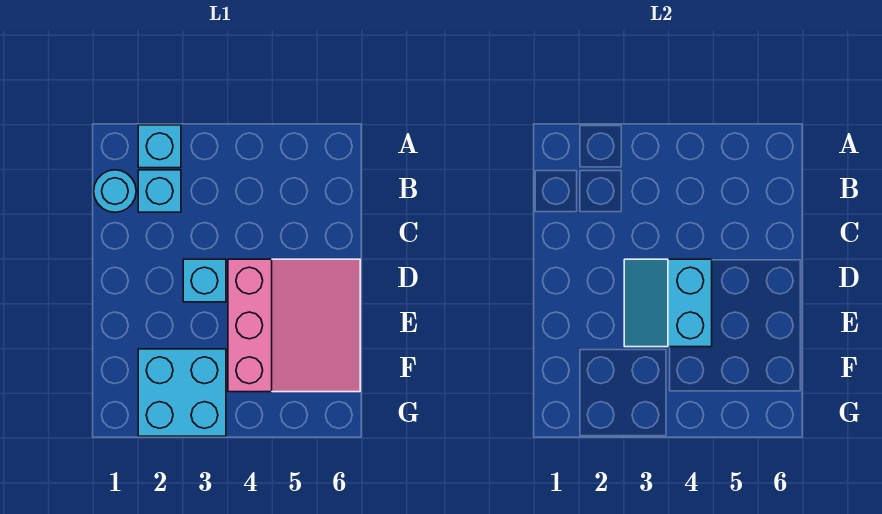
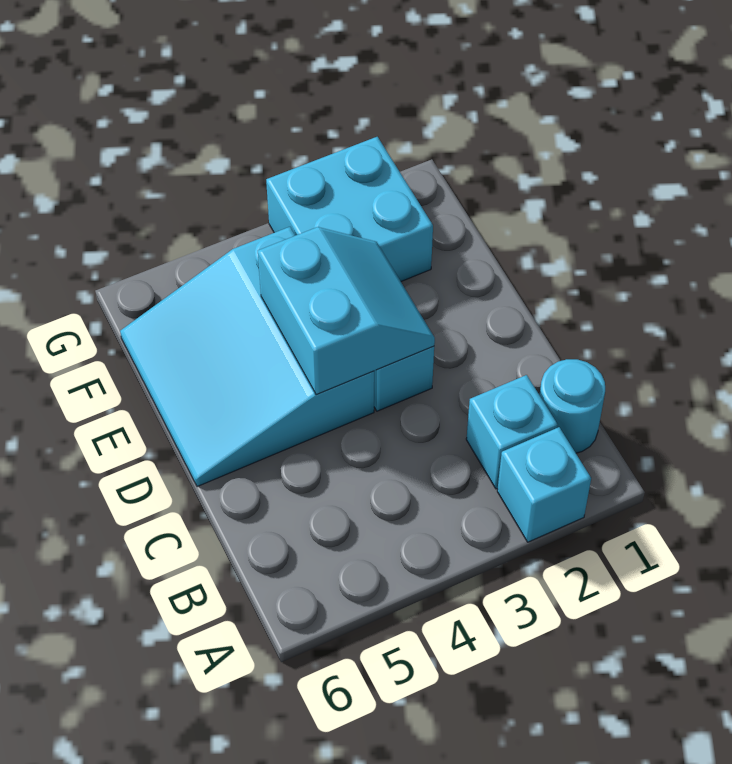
pink slope D4:F6 level 1 top 4 -> cyan slope D4:F6 level 1 top 4

